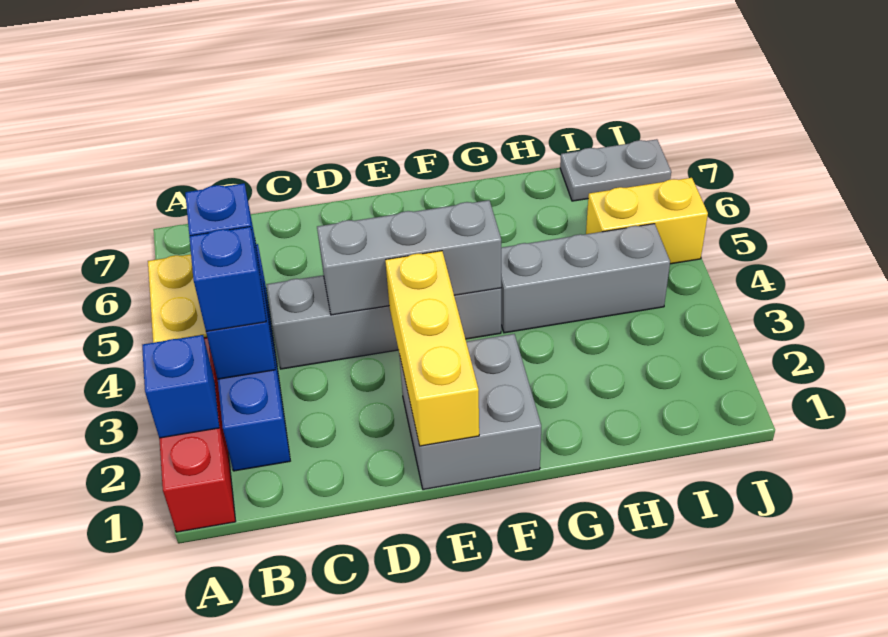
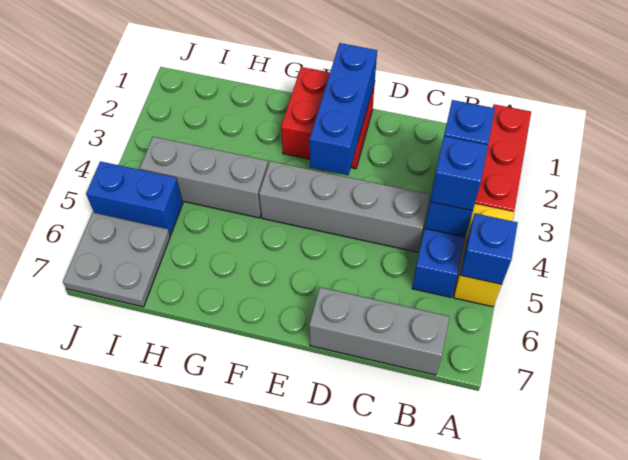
blue brick A2 level 2 -> blue brick A5 level 2
grey brick D4:F4 level 2 -> grey brick B7:D7 level 1
grey brick E1:F2 level 1 -> red brick E1:F2 level 1
yellow brick E1:E3 level 2 -> blue brick E1:E3 level 2
yellow brick I5:J5 level 1 -> blue brick I5:J5 level 1
grey plate I7:J7 level 1 -> grey plate I6:J7 level 1

